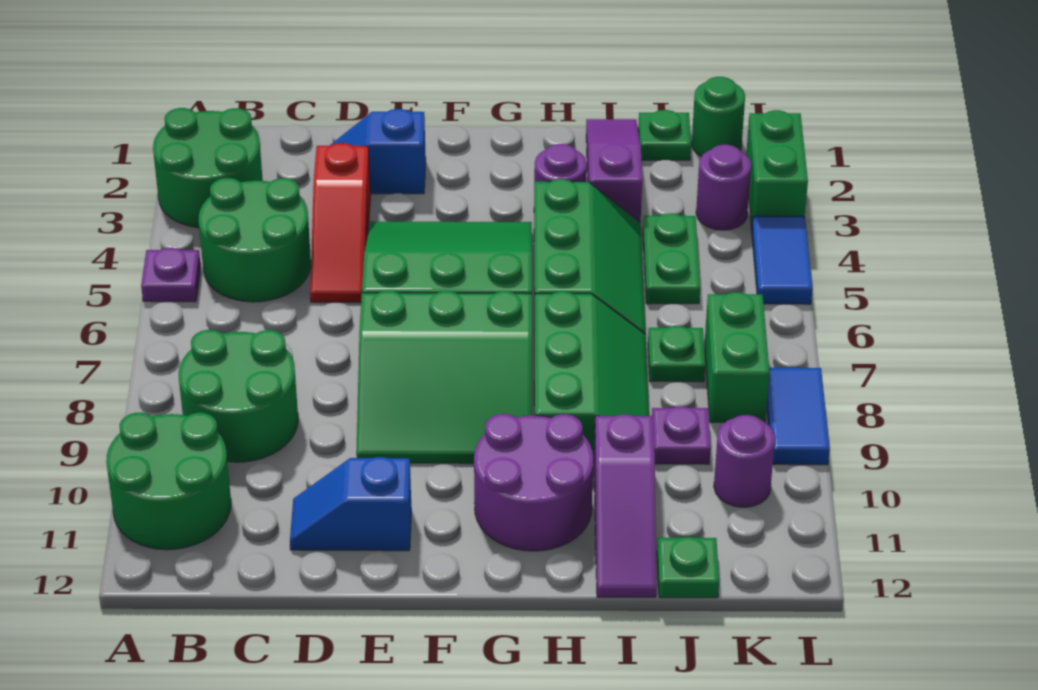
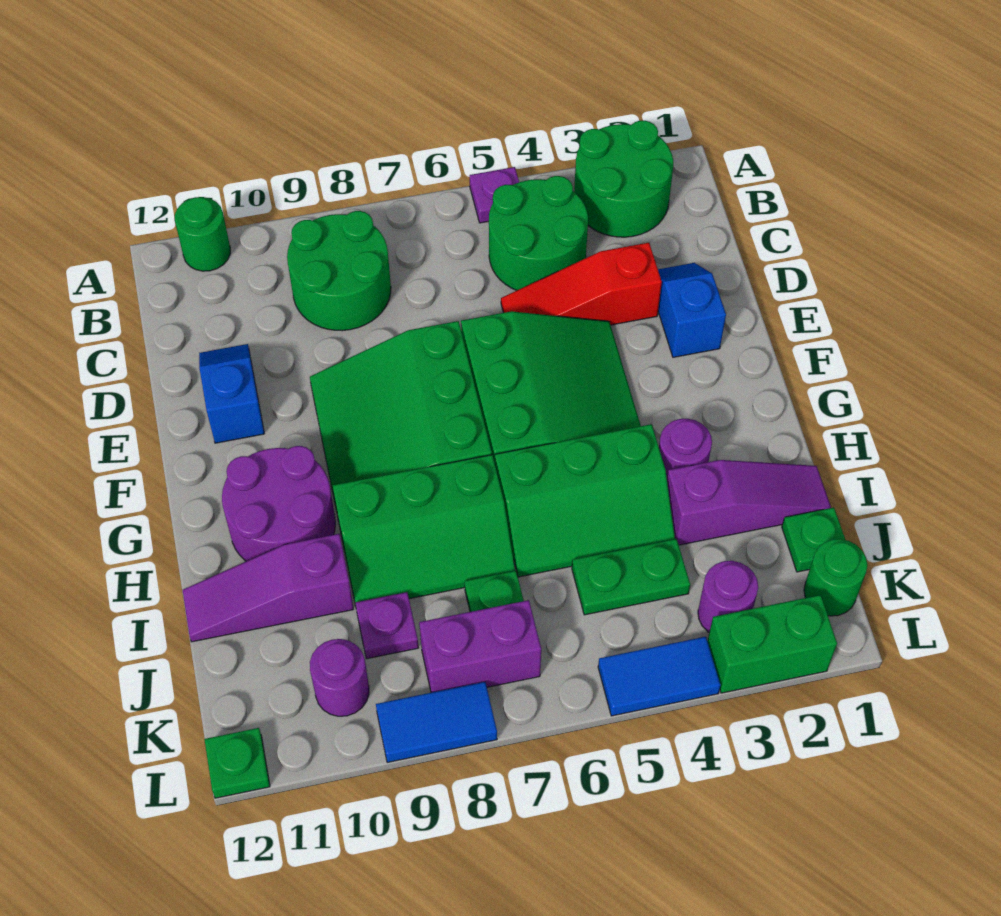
green round brick A10:B11 level 1 -> green round brick A11 level 1
green plate J12 level 1 -> green plate L12 level 1
green brick K7:K8 level 1 -> purple brick K7:K8 level 1

